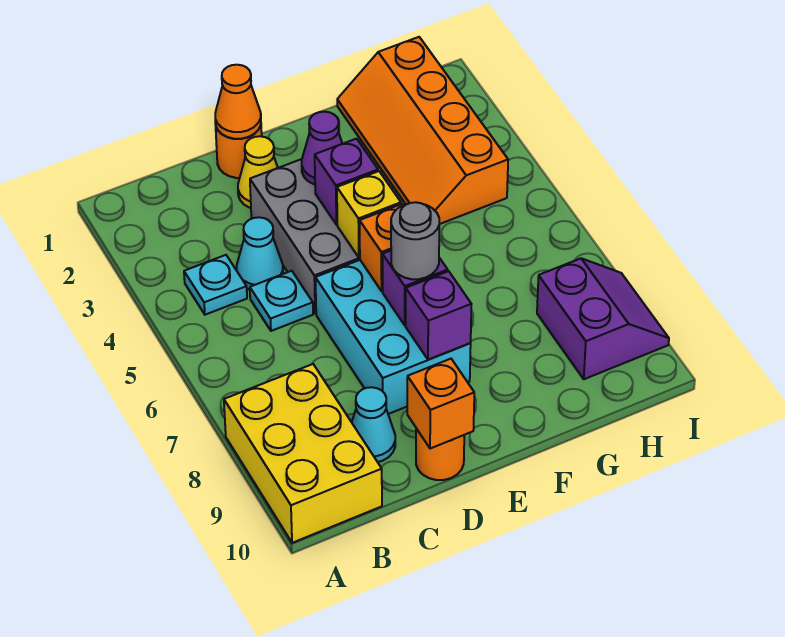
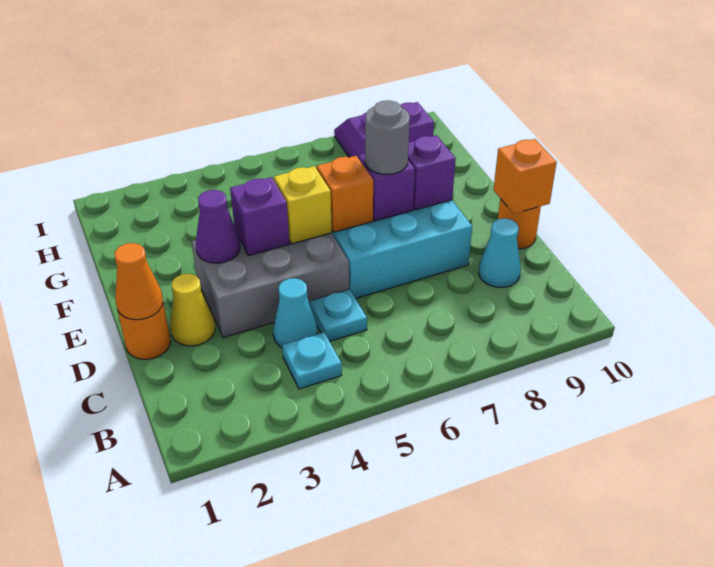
yellow brick A8:B10 level 1 -> none
orange slope G1:H4 level 1 top H -> none

